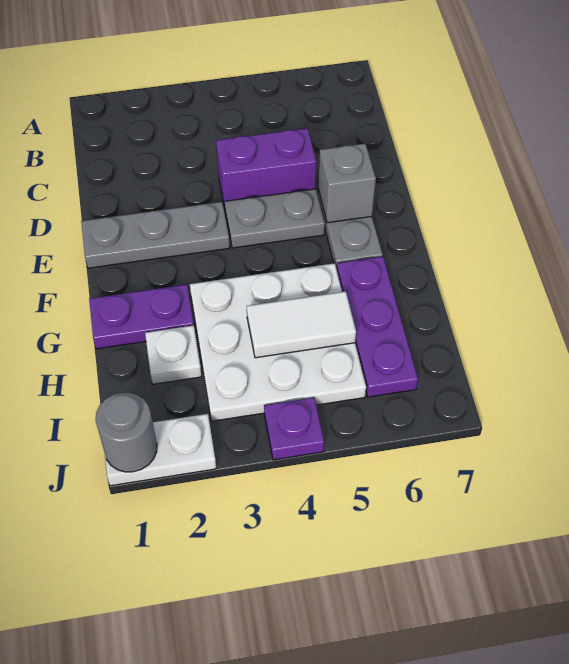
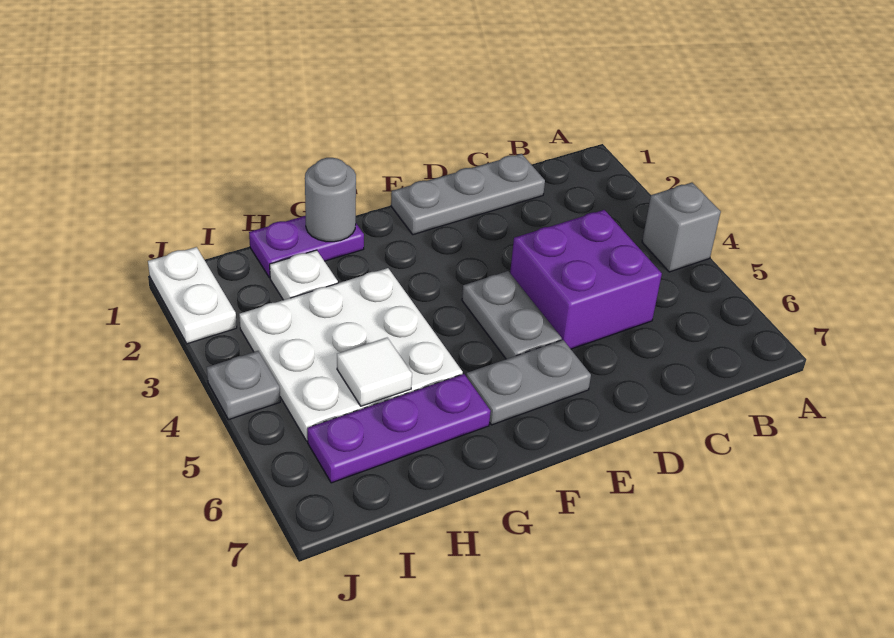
purple brick D4:D5 level 1 -> purple brick C4:D5 level 1
grey plate E1:E3 level 1 -> grey plate C1:E1 level 1
grey brick E6 level 2 -> grey brick A4 level 1
purple plate G1:G2 level 1 -> purple plate G1:H1 level 1
white tile H4:H5 level 2 -> white tile H5 level 2
grey round brick J1 level 2 -> grey round brick G1 level 2
purple plate J4 level 1 -> grey plate J4 level 1

